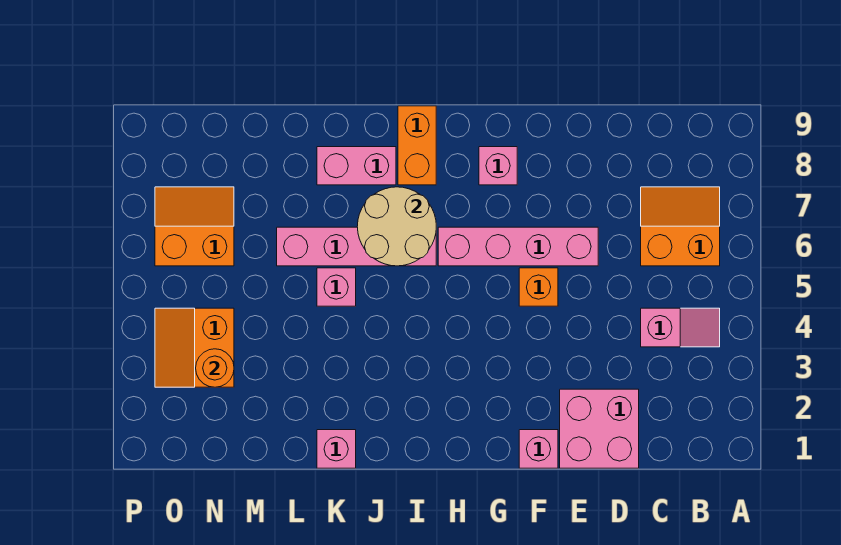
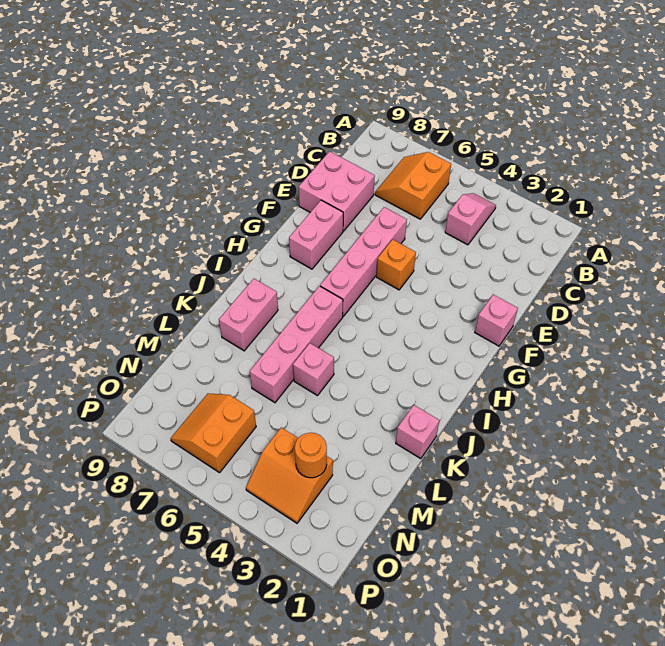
pink brick D1:E2 level 1 -> pink brick D8:E9 level 1
pink brick G8 level 1 -> pink brick F8:G8 level 1
tan round brick I6:J7 level 2 -> none
orange brick I8:I9 level 1 -> none

